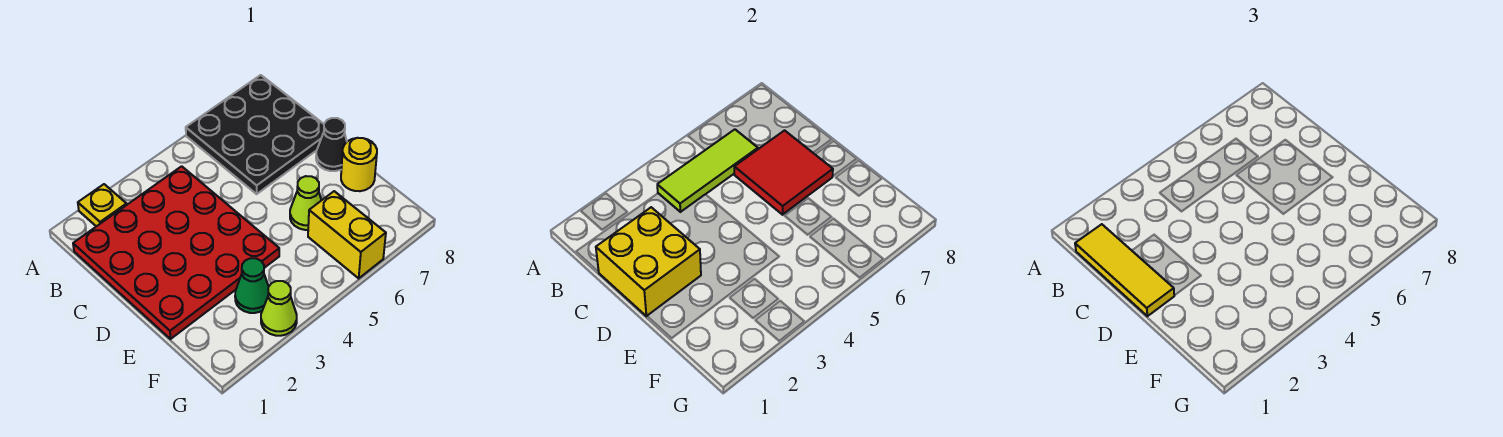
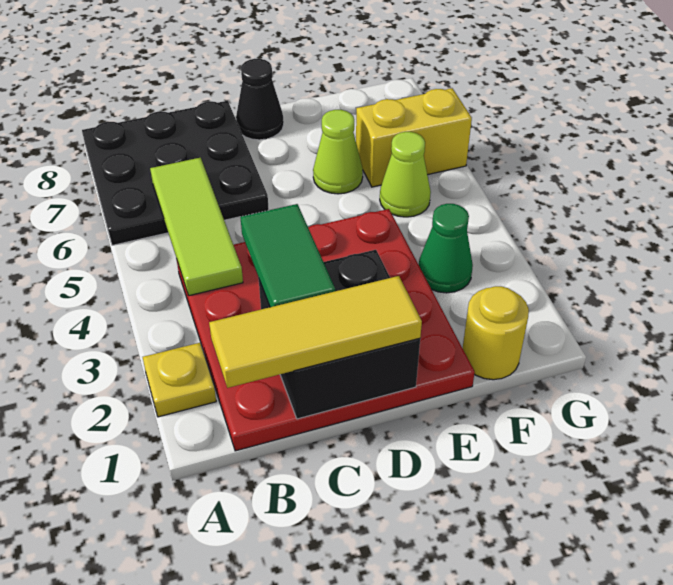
yellow brick C1:D2 level 2 -> black brick C1:D2 level 2
none -> green tile C2:C3 level 3
red tile C6:D7 level 2 -> none
yellow round brick E8 level 1 -> yellow round brick F1 level 1
lime cone G3 level 1 -> lime cone F5 level 1

